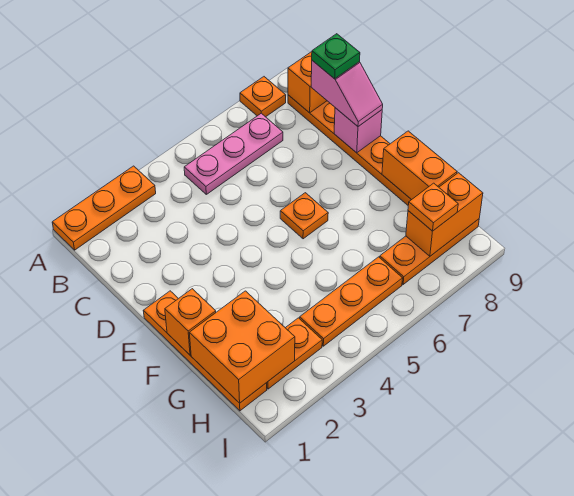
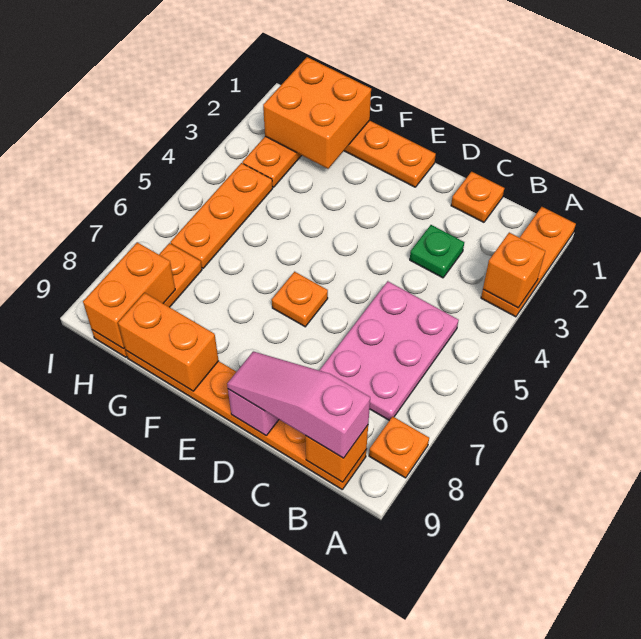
pink plate B5:B7 level 1 -> pink plate B5:C7 level 1
pink slope C9:D9 level 3 top C -> pink slope B9:D9 level 3 top B
green plate C9 level 4 -> green plate C3 level 1
orange brick F1 level 2 -> orange brick A3 level 2
orange plate H8 level 3 -> orange plate C1 level 1

